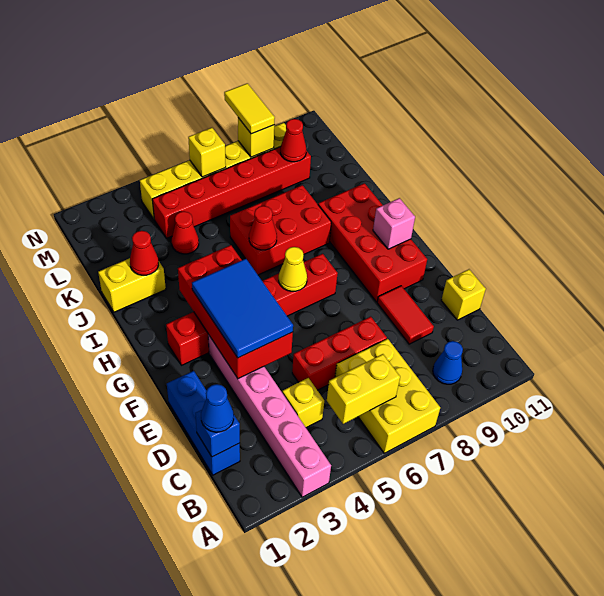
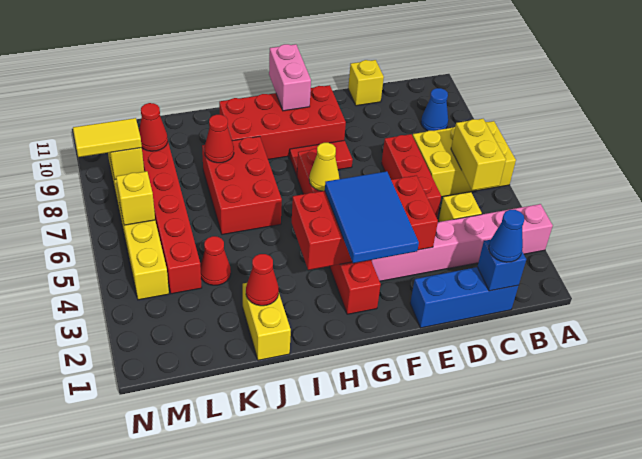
red tile D9:E9 level 1 -> red tile F8:G8 level 1
blue tile E3:G4 level 3 -> blue tile F2:G4 level 3
pink brick G10 level 2 -> pink brick G10:G11 level 2
red cone I6 level 2 -> red cone J8 level 2

